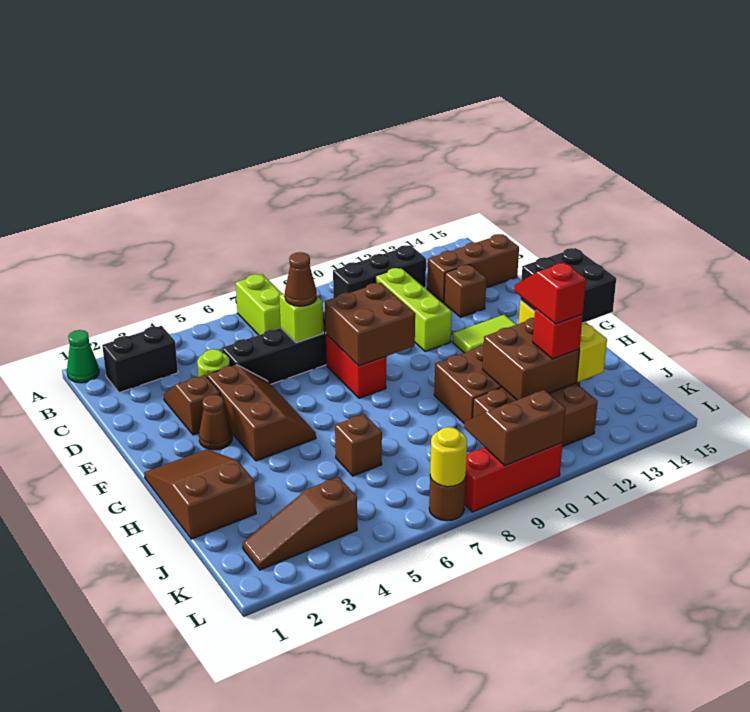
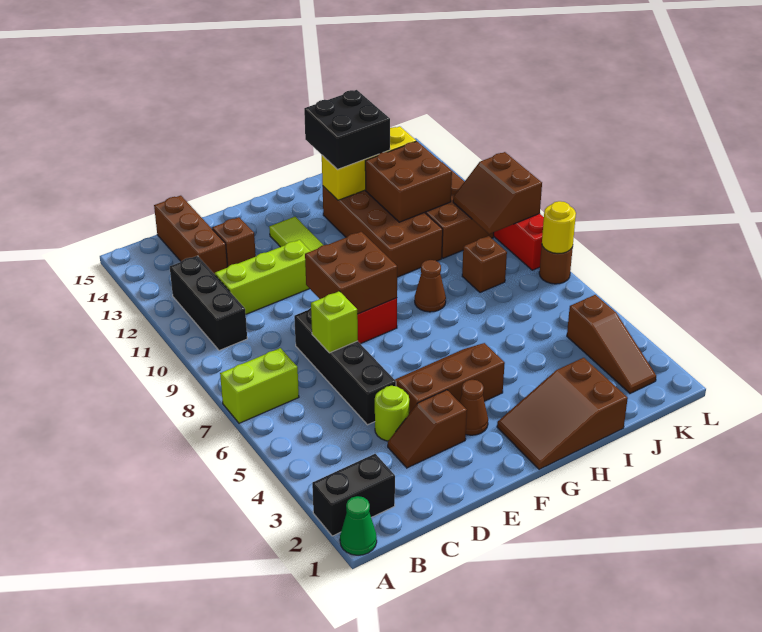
black brick B2:B3 level 1 -> black brick A2:B2 level 1
brown cone D7 level 3 -> brown cone H8 level 1
brown brick I6 level 1 -> brown brick J8 level 1
red slope I12:J12 level 4 top J -> none
red brick J12 level 3 -> none

